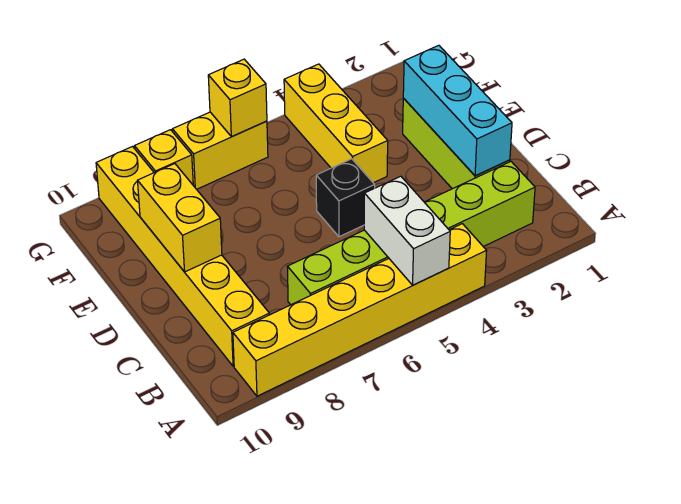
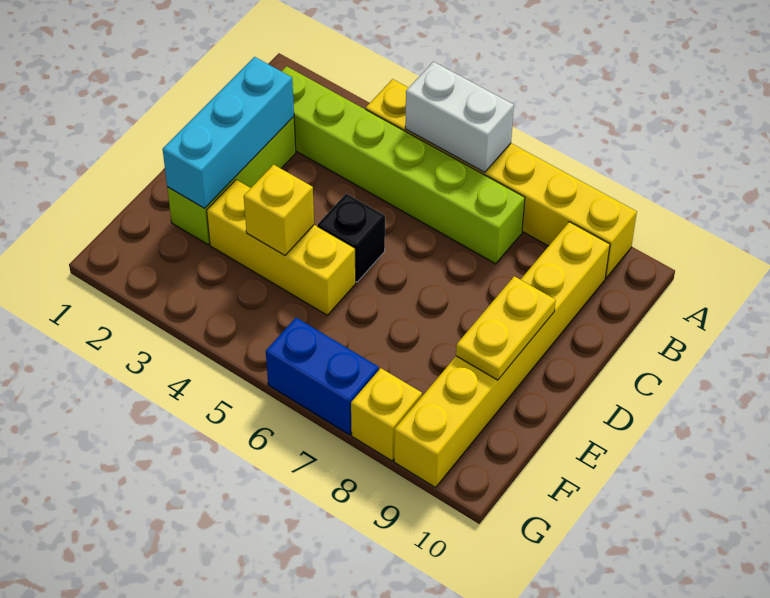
white brick A5:B5 level 2 -> white brick A5:A6 level 2
yellow brick D9:E9 level 2 -> yellow plate D9:E9 level 2
yellow brick E4:G4 level 1 -> yellow brick E3:E5 level 1
yellow brick G6:G7 level 1 -> blue brick G6:G7 level 1
yellow brick G6 level 2 -> yellow brick E4 level 2

